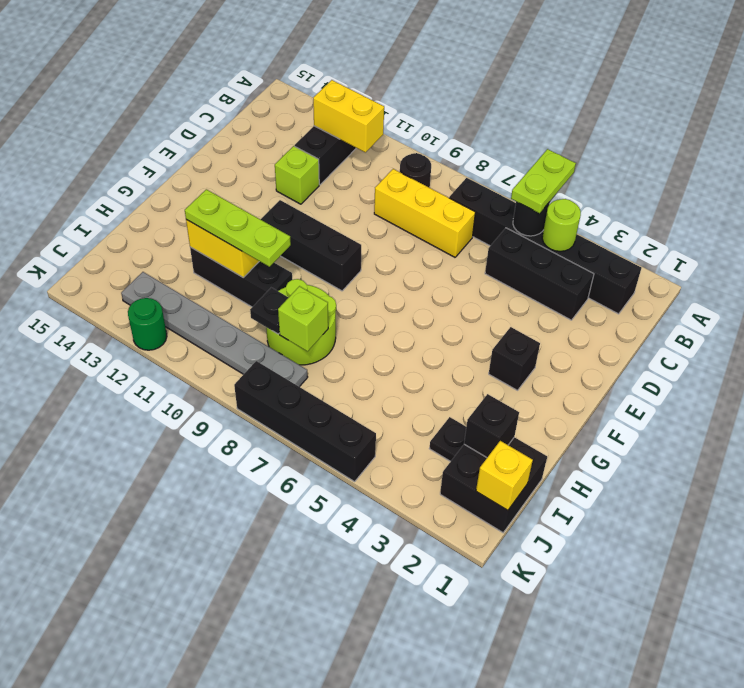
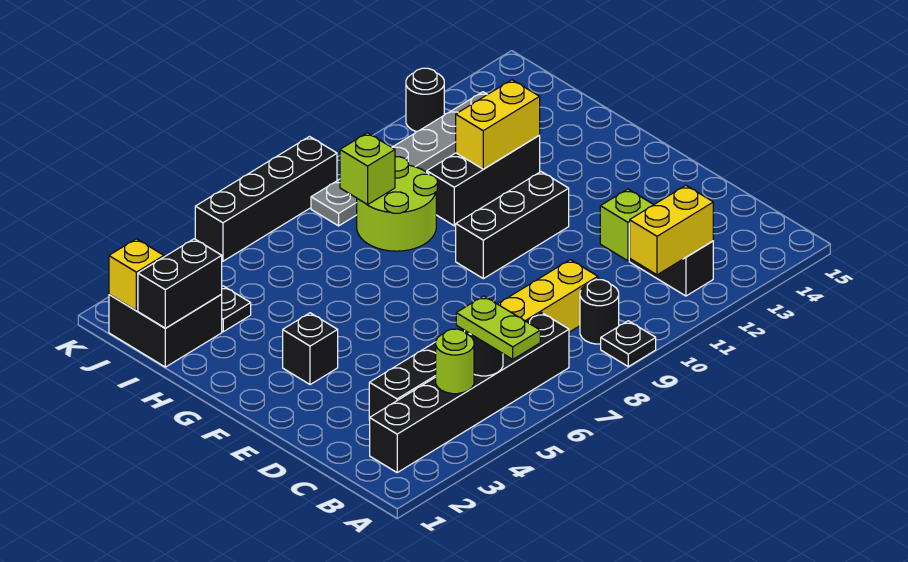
lime plate H10:H12 level 3 -> none
black brick I2 level 2 -> black brick I1:I2 level 2
black plate I9 level 2 -> black plate A9 level 1
green round brick K12 level 1 -> black round brick K12 level 1

